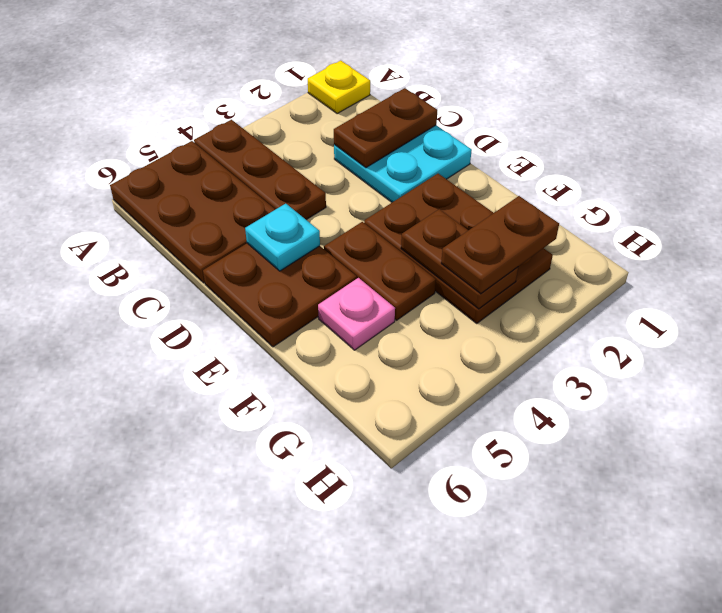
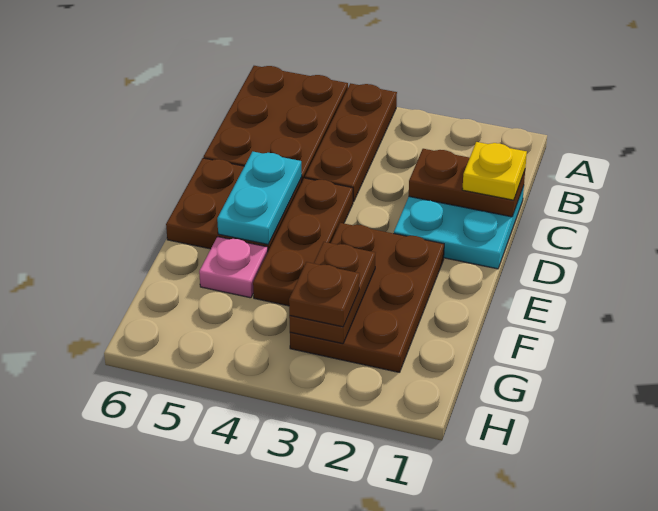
yellow plate A1 level 1 -> yellow plate C1 level 3
cyan plate D5 level 2 -> cyan plate D5:E5 level 2
brown plate E4:F4 level 1 -> brown plate D4:F4 level 1
brown plate G2:G3 level 3 -> brown plate G3 level 3

